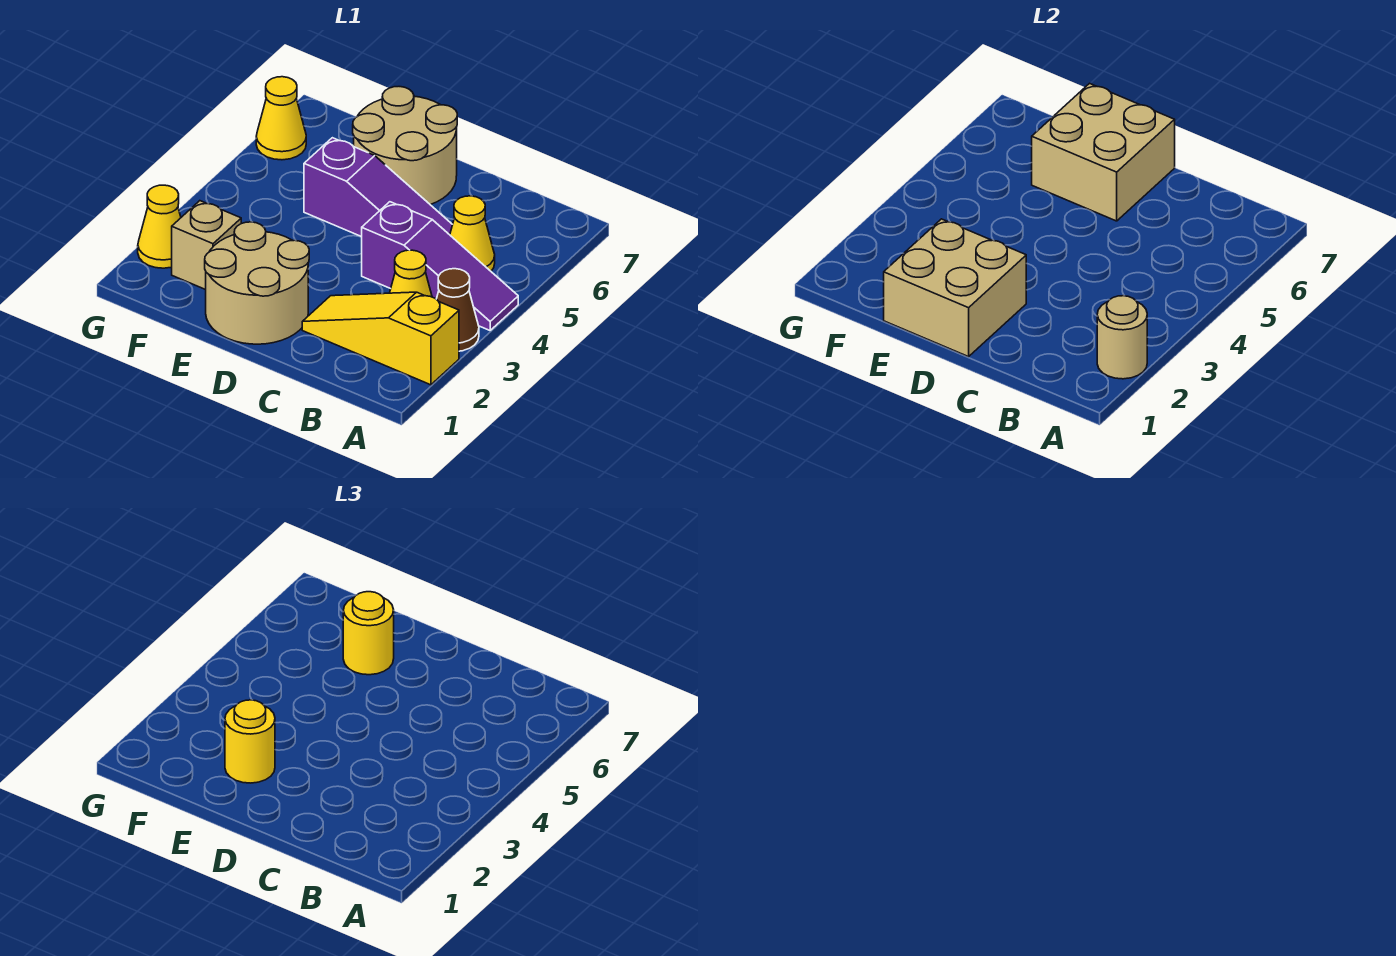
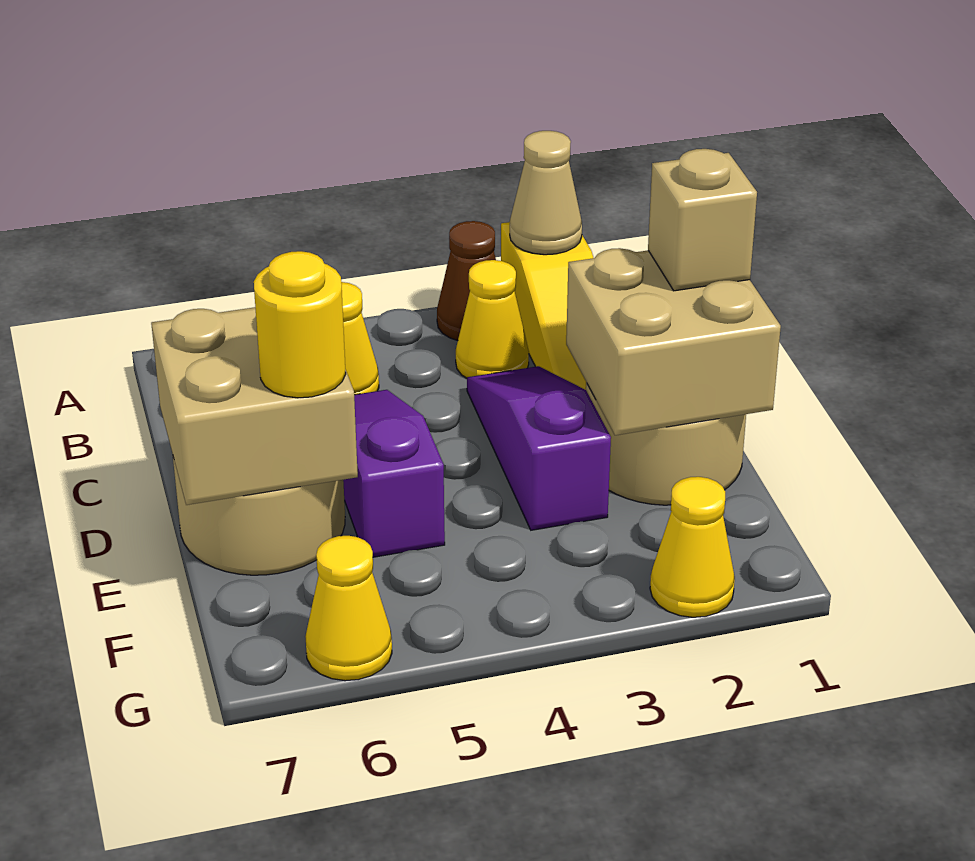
tan round brick A2 level 2 -> tan cone A2 level 2
purple slope A4:C4 level 1 top C -> purple slope C3:E3 level 1 top E
yellow round brick E2 level 3 -> none
tan brick F2 level 1 -> tan brick D1 level 3

